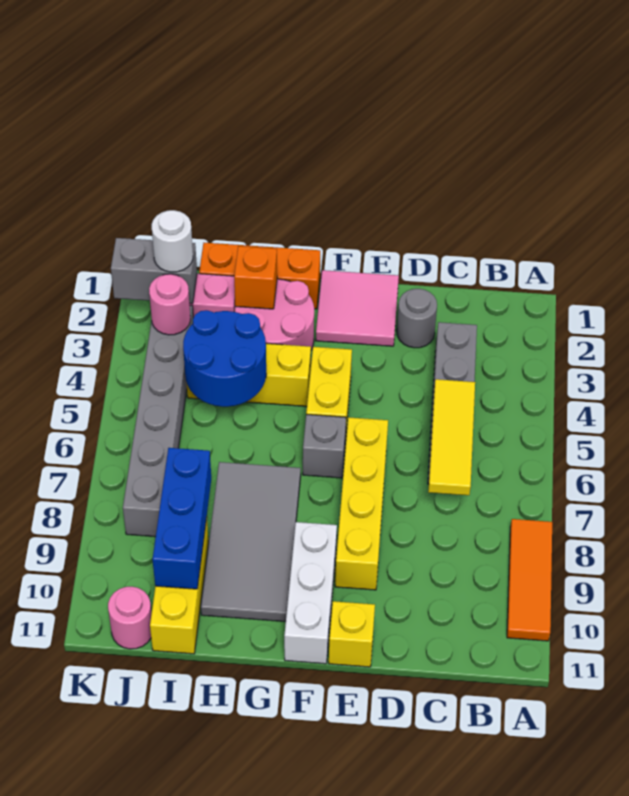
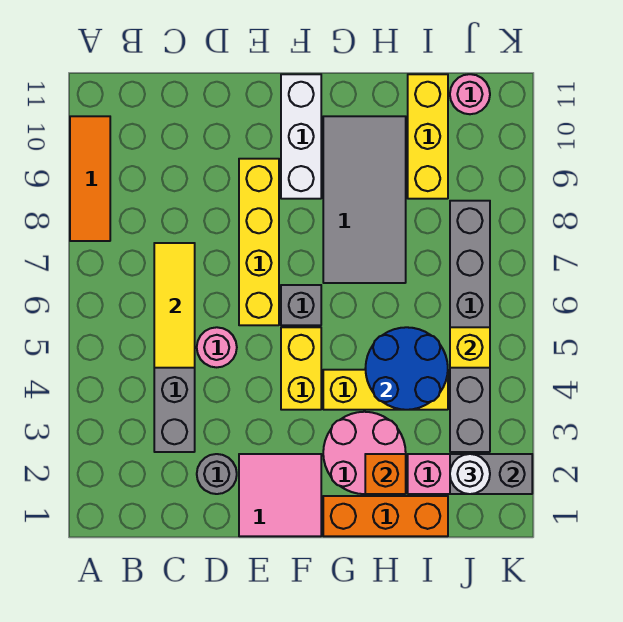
yellow brick E11 level 1 -> yellow brick J5 level 2
blue brick I8:I10 level 2 -> none
pink round brick J3 level 2 -> pink round brick D5 level 1

